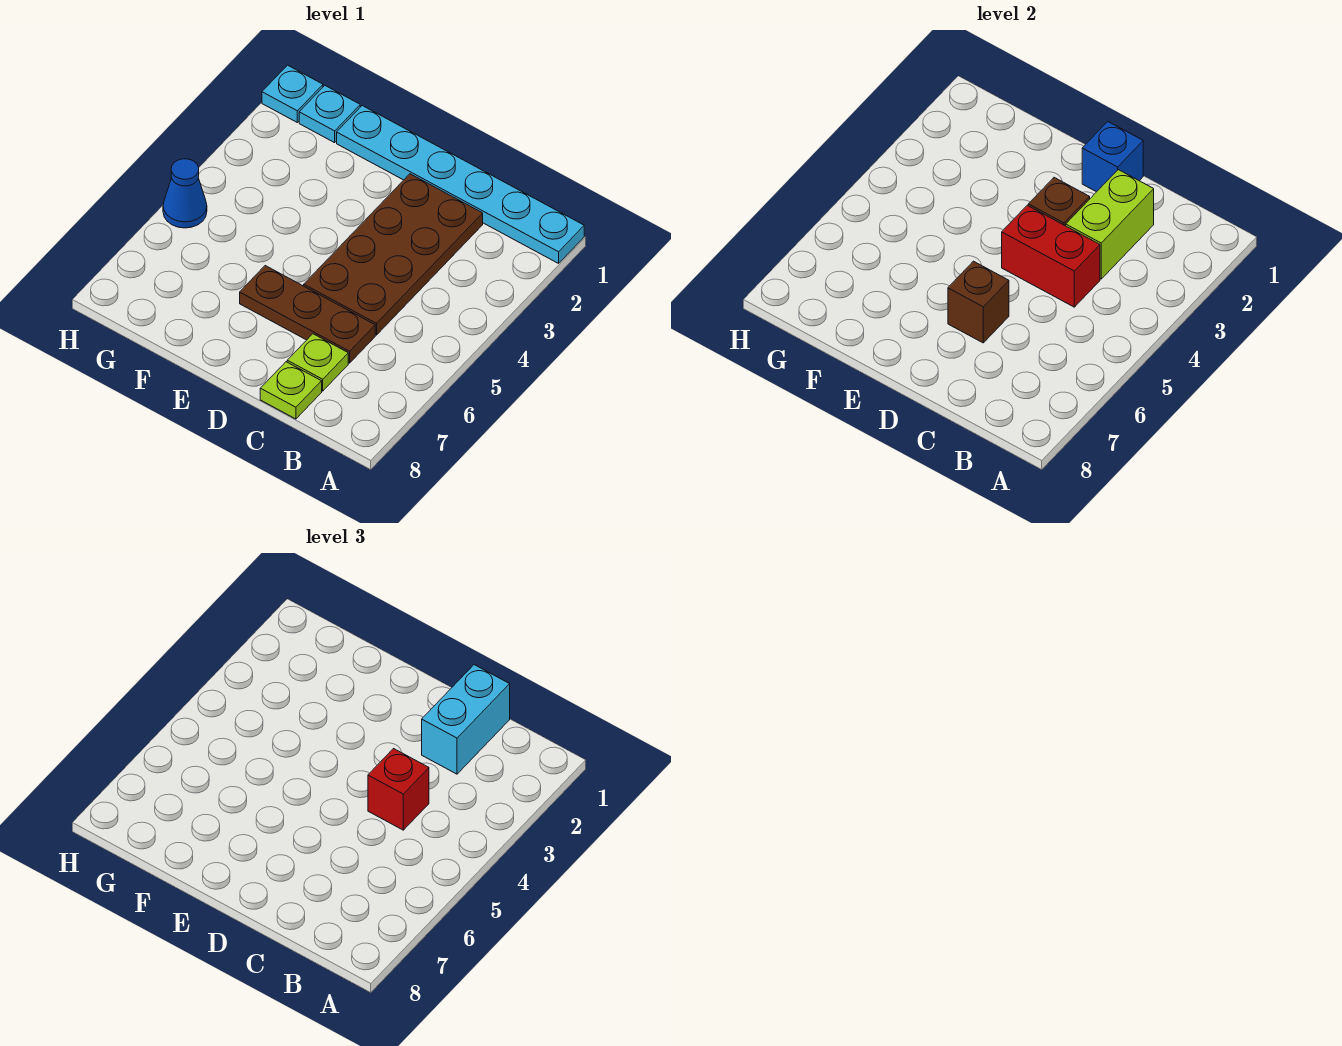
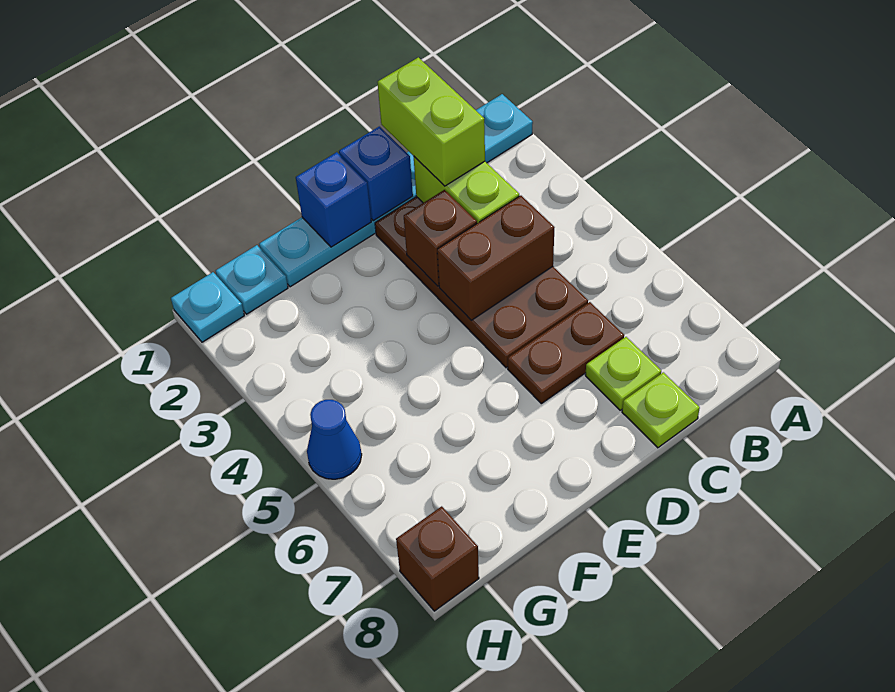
cyan brick C1:C2 level 3 -> lime brick C1:C2 level 3
red brick C4:D4 level 2 -> brown brick C4:D4 level 2
red brick C4 level 3 -> none
brown plate C6:E6 level 1 -> brown plate C6:D6 level 1
brown brick D6 level 2 -> brown brick H8 level 1
none -> blue brick E1 level 2

